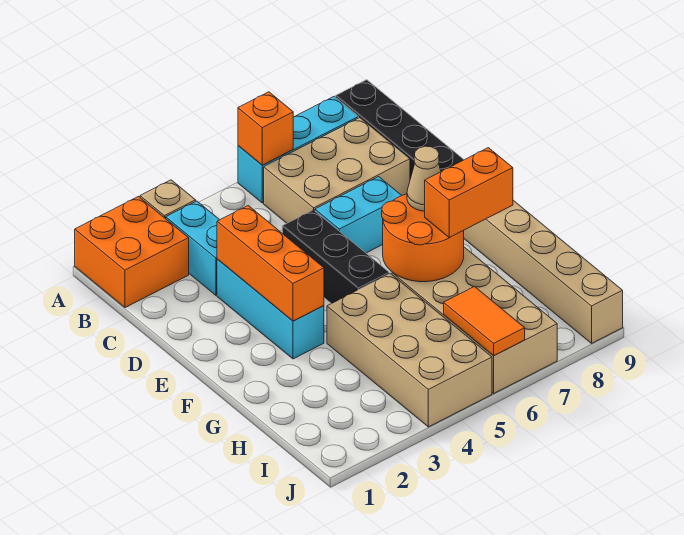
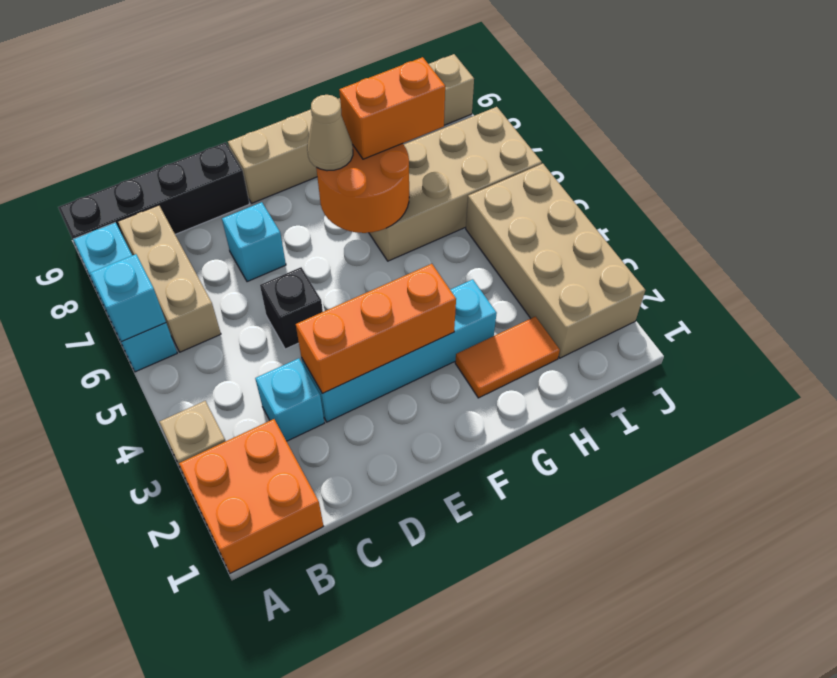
orange brick A6 level 2 -> cyan brick A6 level 2
cyan brick B3:C3 level 1 -> cyan brick C3 level 1
tan brick B6:C8 level 1 -> tan brick B6:B8 level 1
cyan brick D3:F3 level 1 -> cyan brick D3:G3 level 1
black brick D5:F5 level 1 -> black brick D5 level 1
cyan brick D6:D7 level 1 -> cyan brick D7 level 1
tan brick G4:J5 level 1 -> tan brick I2:J5 level 1
orange brick G7:G8 level 3 -> orange brick G7:H7 level 3
orange tile I6:J6 level 2 -> orange tile G2:H2 level 1

